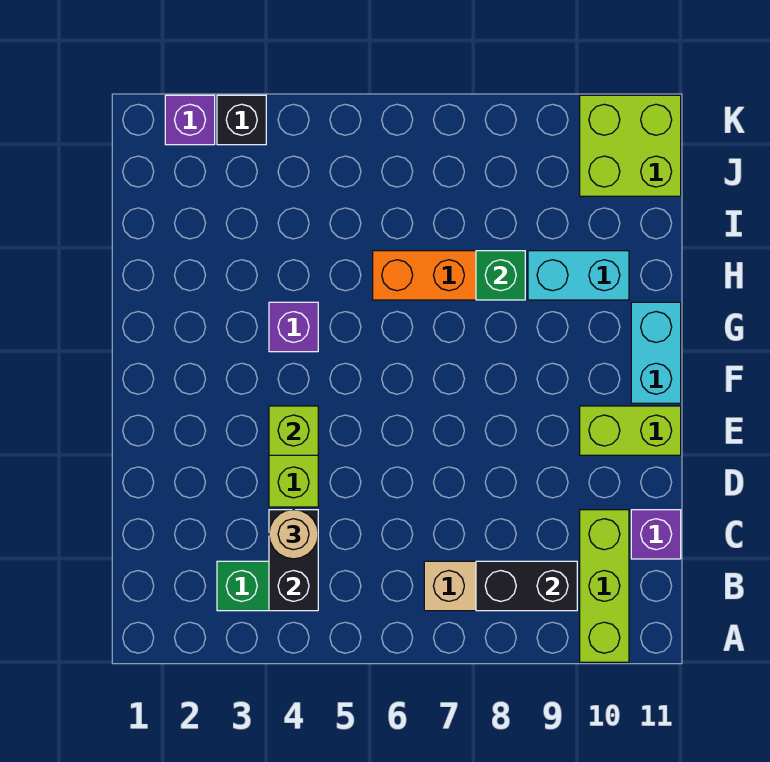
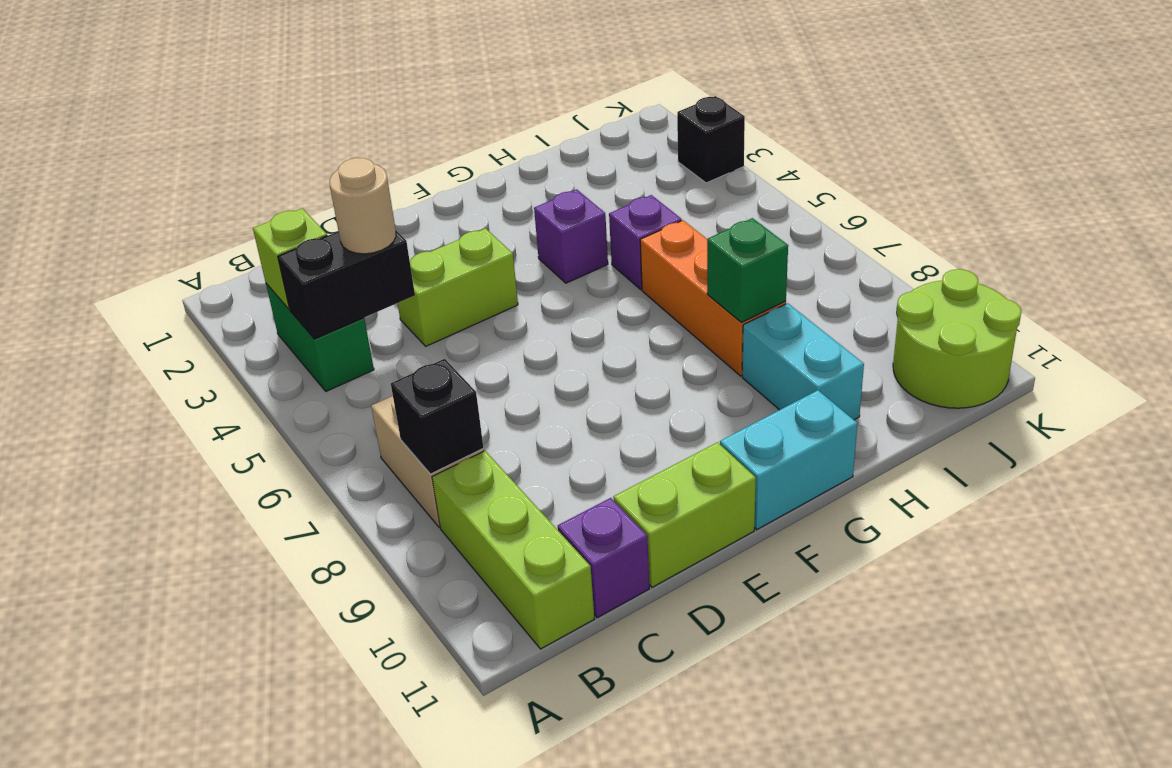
lime brick A10:C10 level 1 -> lime brick B9:B11 level 1
black brick B8:B9 level 2 -> black brick B8 level 2
lime brick E4 level 2 -> lime brick B3 level 2
lime brick E10:E11 level 1 -> lime brick D11:E11 level 1
lime brick J10:K11 level 1 -> lime round brick J10:K11 level 1
purple brick K2 level 1 -> purple brick H5 level 1

